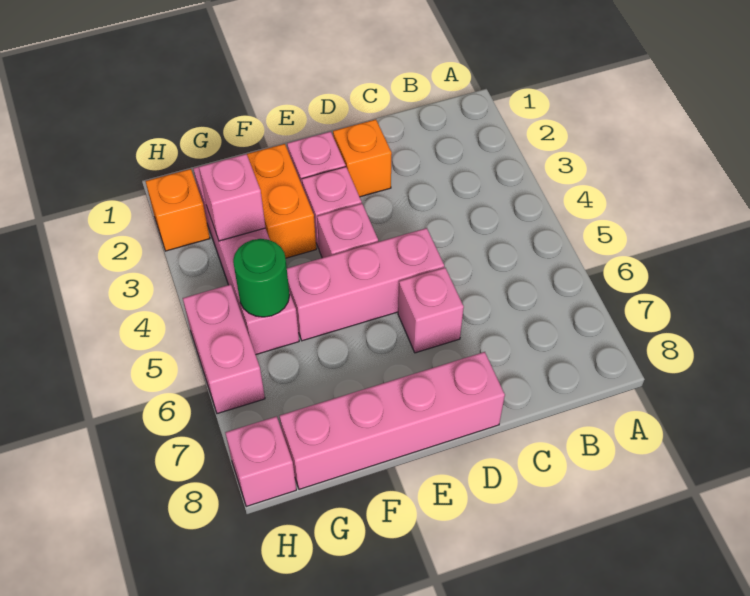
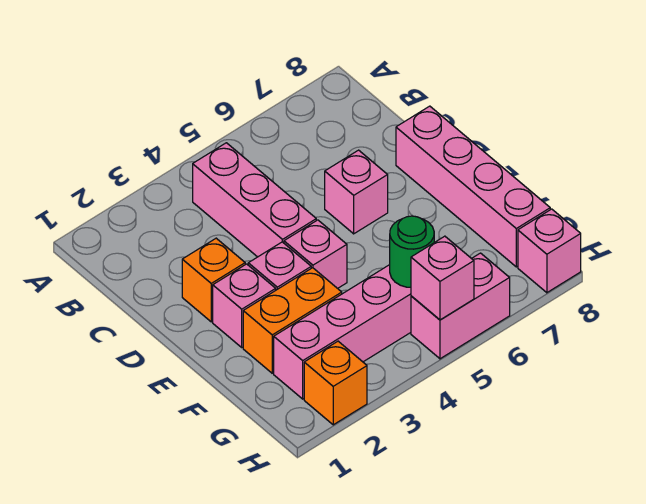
pink brick D5:F5 level 1 -> pink brick B4:D4 level 1
pink brick G3 level 2 -> pink brick H5 level 2

